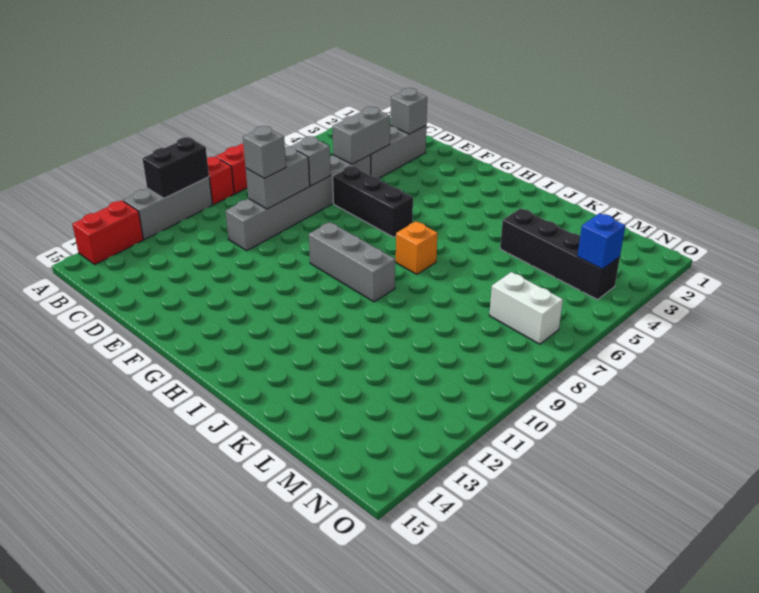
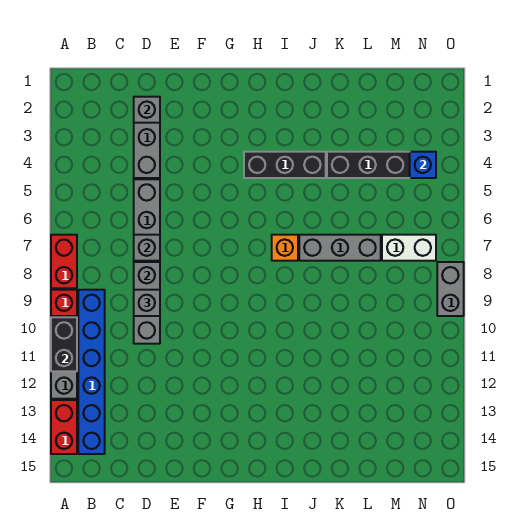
none -> blue brick B9:B14 level 1
grey brick D4:D5 level 2 -> grey brick O8:O9 level 1
black brick E6:G6 level 1 -> black brick H4:J4 level 1
grey brick G9:I9 level 1 -> grey brick J7:L7 level 1

